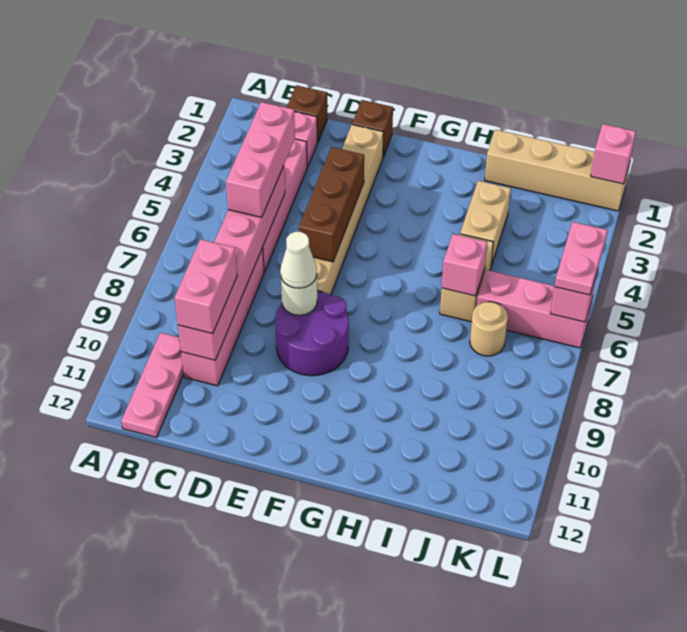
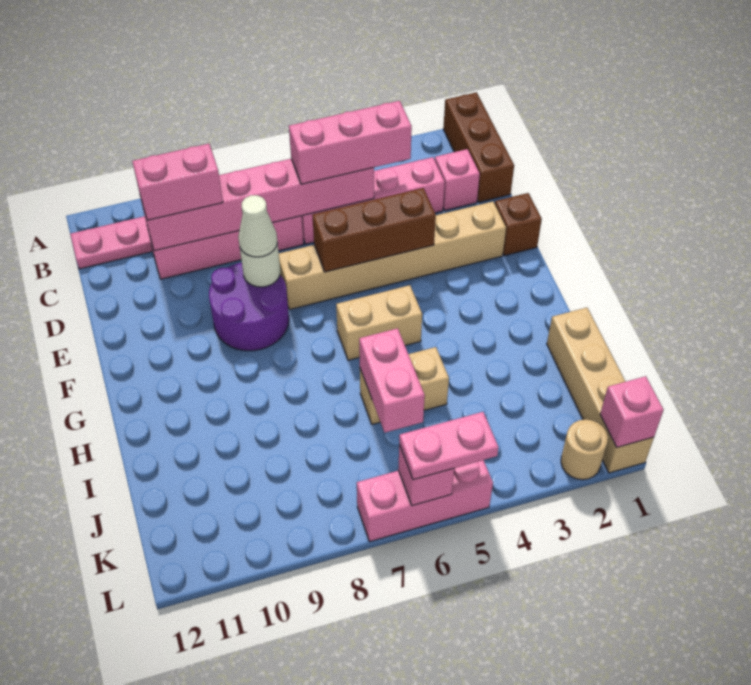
brown brick C1 level 1 -> brown brick A1:C1 level 1
tan brick I3:I4 level 1 -> tan brick G5:G6 level 1
pink brick I6 level 2 -> pink brick I6:J6 level 2
pink brick J6:L6 level 1 -> pink brick L5:L7 level 1
tan round brick J7 level 1 -> tan round brick L2 level 1

